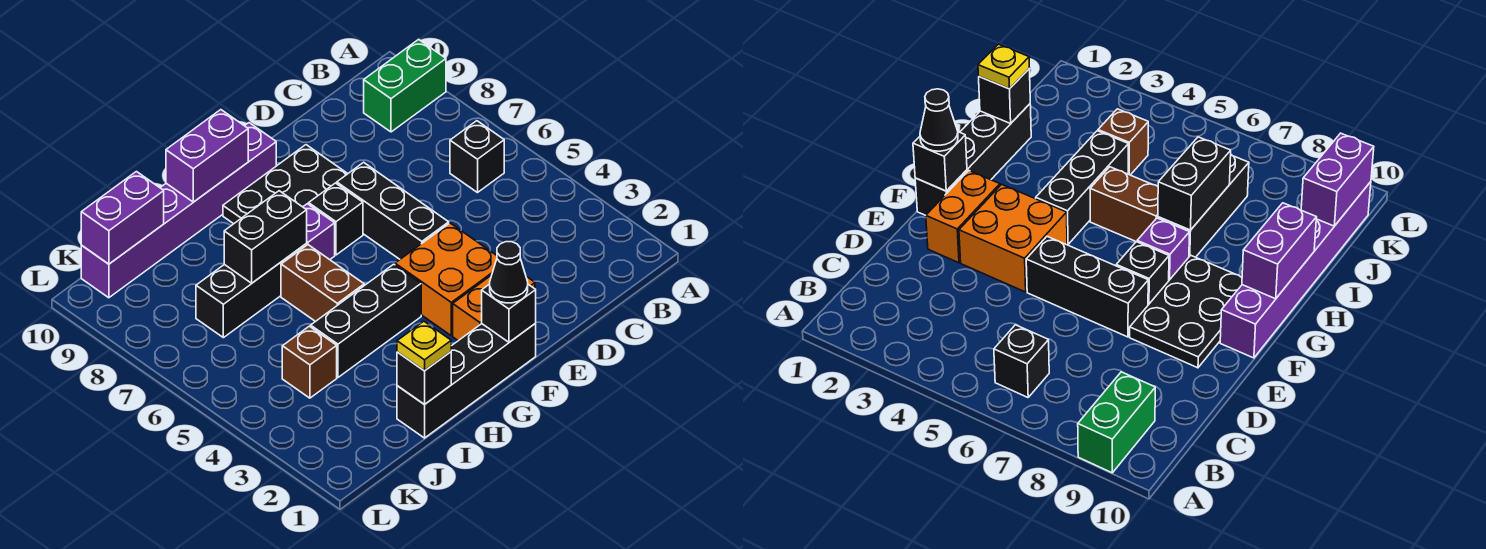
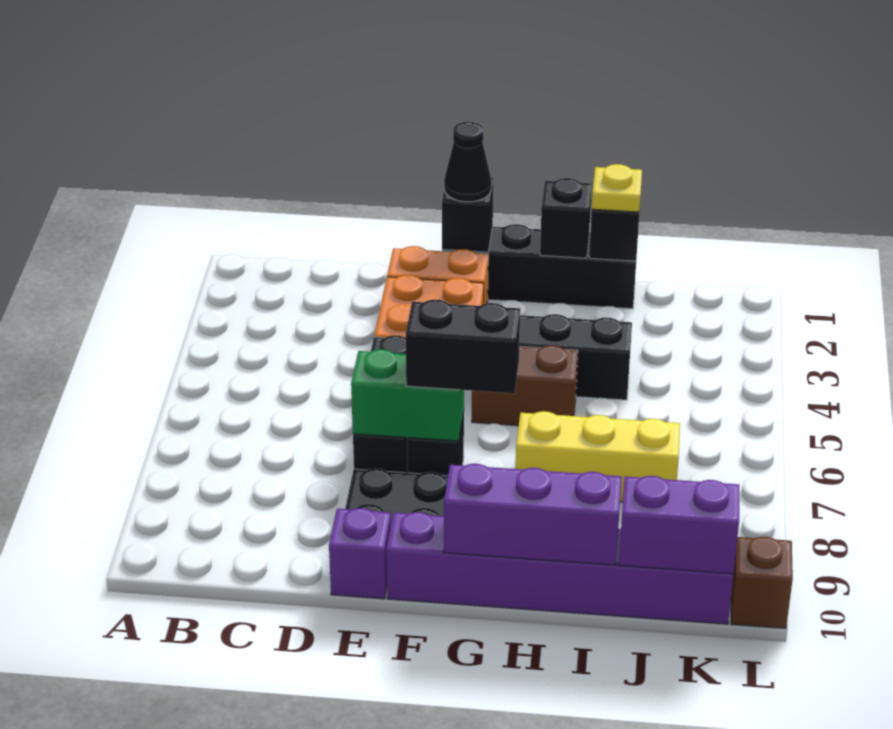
green brick A9:B9 level 1 -> green brick E7:F7 level 2
black brick B6 level 1 -> black brick H1 level 2
purple brick G7 level 1 -> purple brick E10 level 1
purple brick G10:H10 level 2 -> purple brick G10:I10 level 2
brown brick H5:H6 level 1 -> brown brick G5:H5 level 1
black brick H7:J7 level 1 -> yellow brick H7:J7 level 1
black brick H7:I7 level 2 -> black brick F7:G7 level 3
brown brick J4 level 1 -> brown brick L10 level 1

